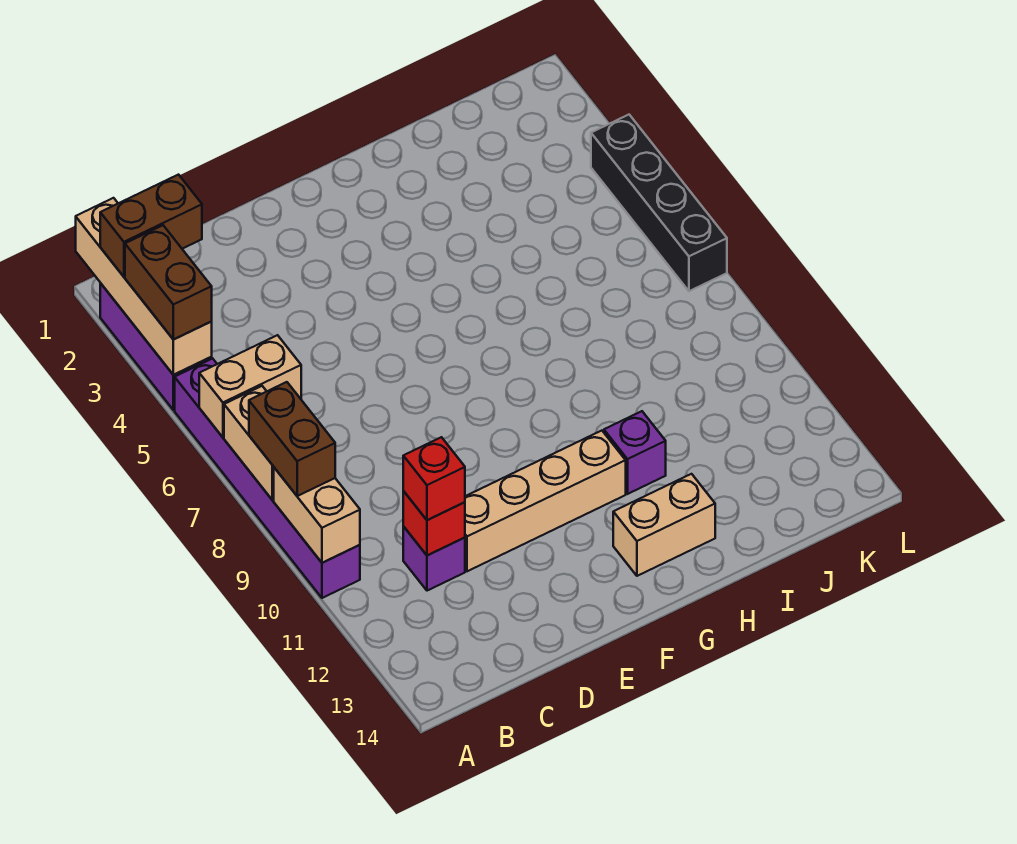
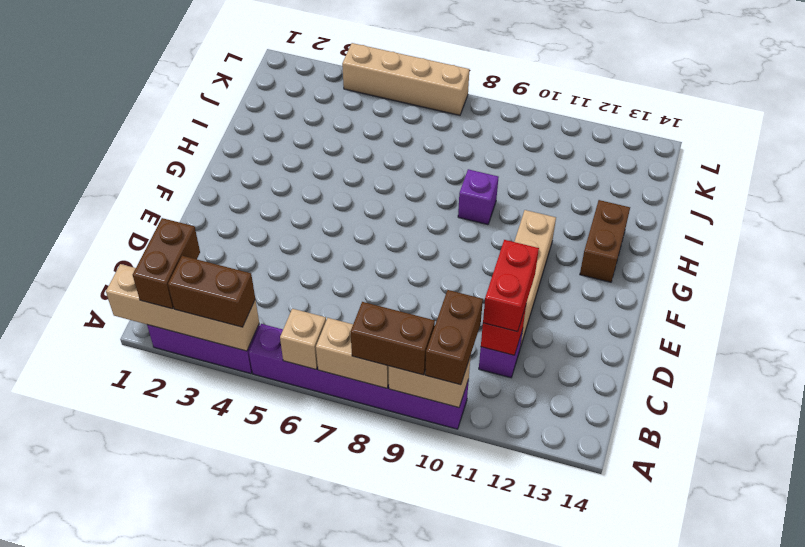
tan brick A6:B6 level 2 -> tan brick A6 level 2
none -> brown brick A10:B10 level 3
red brick C11 level 3 -> red brick C11:D11 level 3
tan brick G13:H13 level 1 -> brown brick G13:H13 level 1
purple brick H11 level 1 -> purple brick H9 level 1
black brick L4:L7 level 1 -> tan brick L4:L7 level 1

